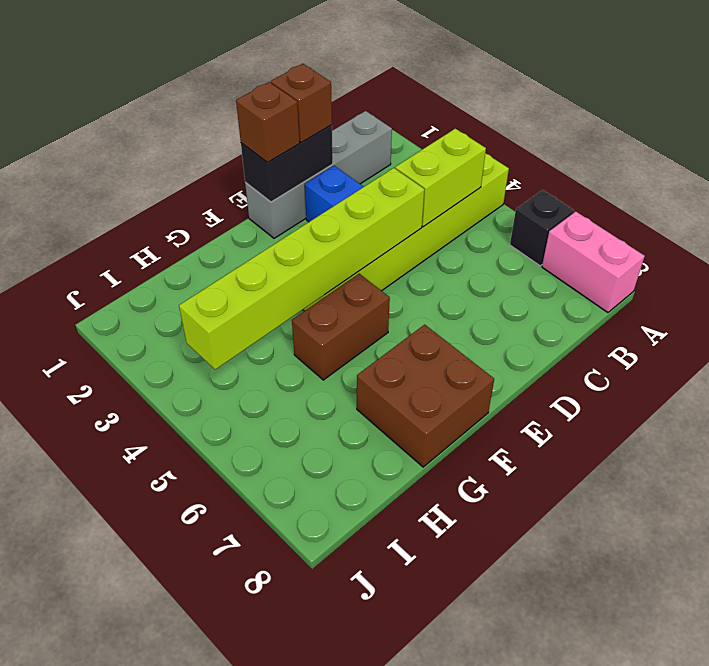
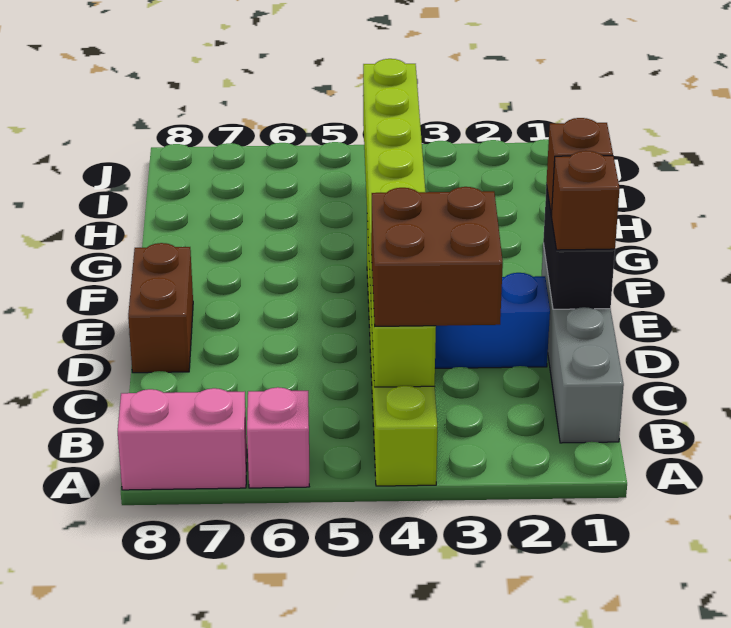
black brick A6 level 1 -> pink brick A6 level 1
brown brick F5:G5 level 1 -> brown brick D8:E8 level 1
brown brick F7:G8 level 1 -> brown brick B3:C4 level 3

